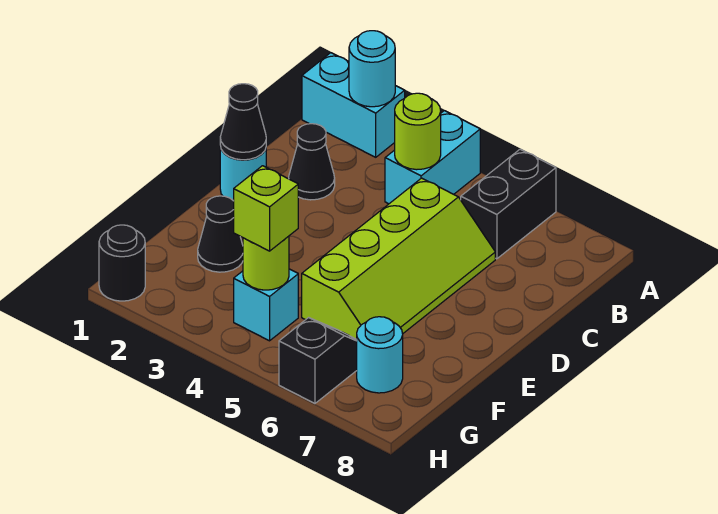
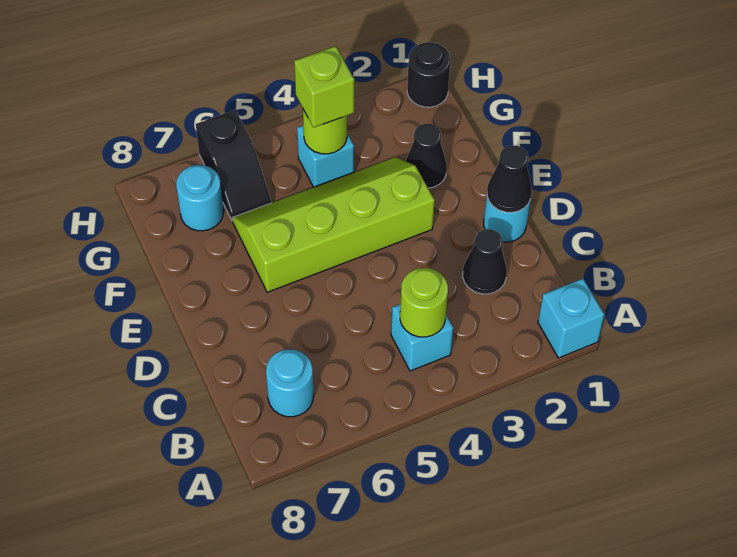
cyan brick A1:A2 level 1 -> cyan brick A1 level 1
cyan round brick A2 level 2 -> cyan round brick B7 level 1
cyan brick A4:B4 level 1 -> cyan brick B4 level 1
black brick A6:B6 level 1 -> none
lime slope C5:F6 level 1 top 5 -> lime slope E3:F6 level 1 top E

